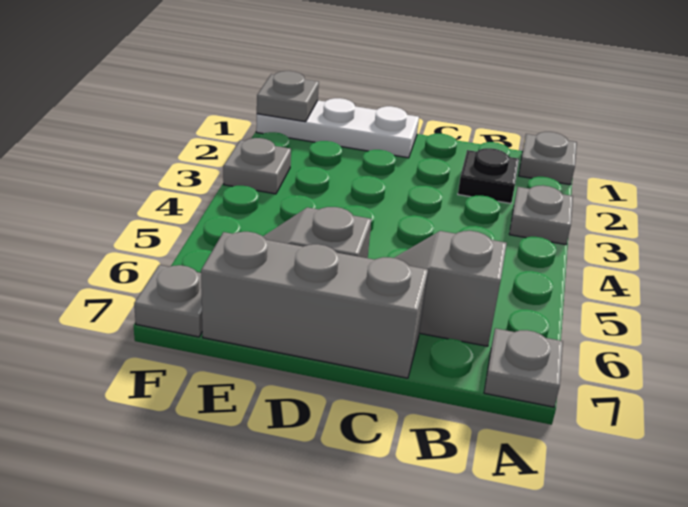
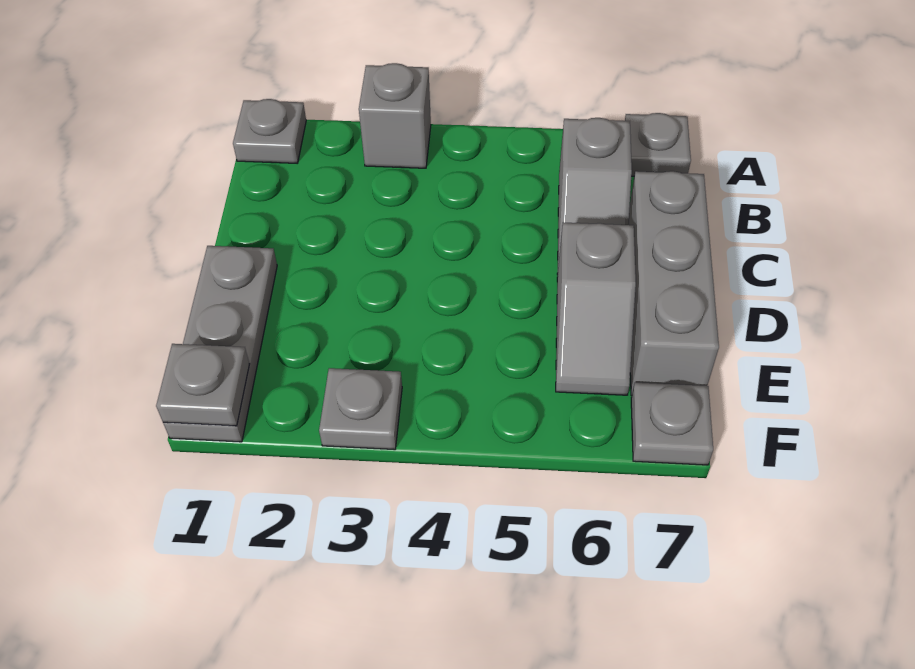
grey plate A3 level 1 -> grey brick A3 level 1
black plate B2 level 1 -> none
white plate D1:F1 level 1 -> grey plate D1:F1 level 1

